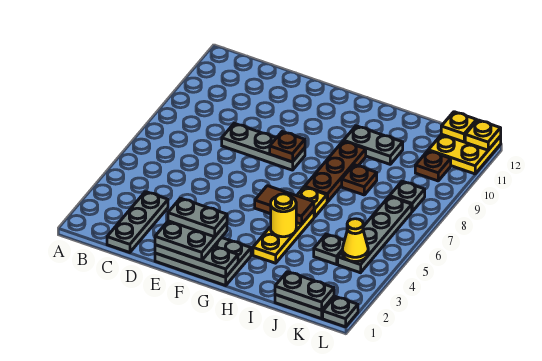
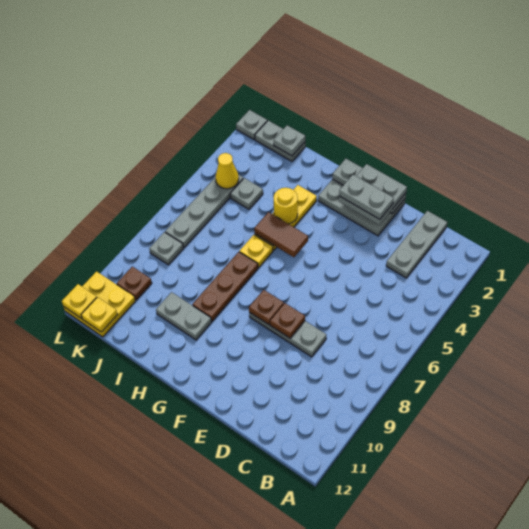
brown plate I8 level 1 -> brown plate E8 level 2
grey plate J1:K1 level 2 -> grey plate J1 level 2

